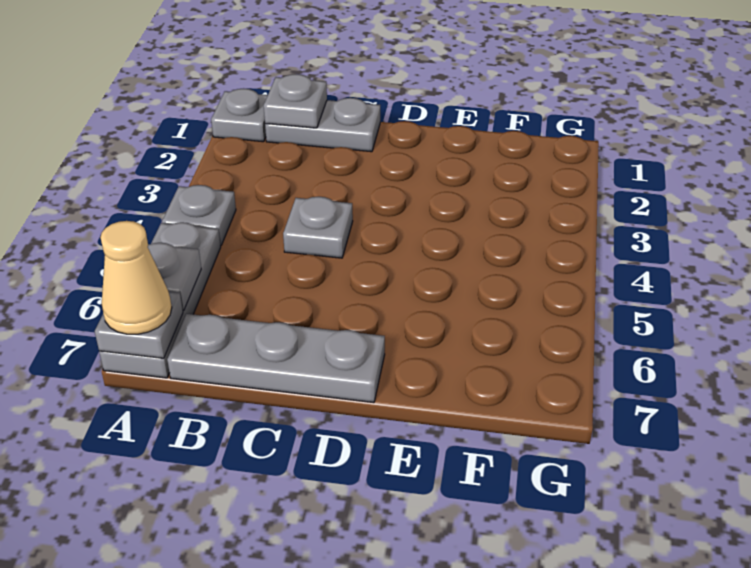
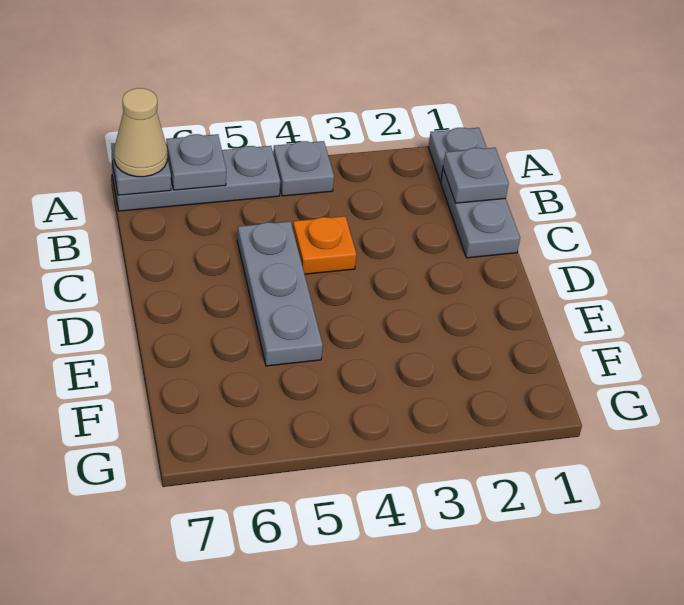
grey plate B7:D7 level 1 -> grey plate C5:E5 level 1
grey plate C4 level 1 -> orange plate C4 level 1

